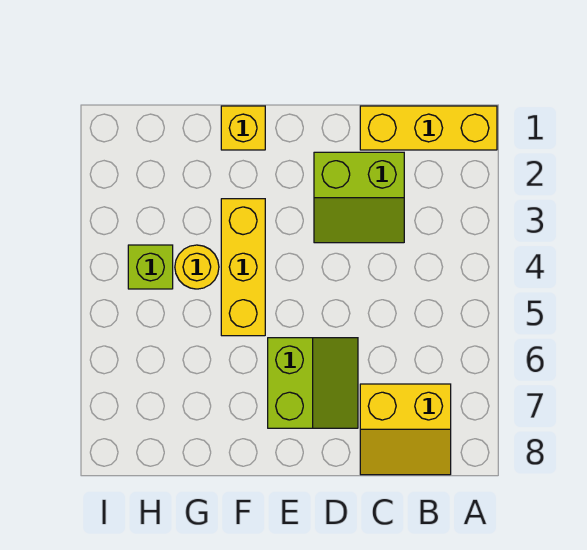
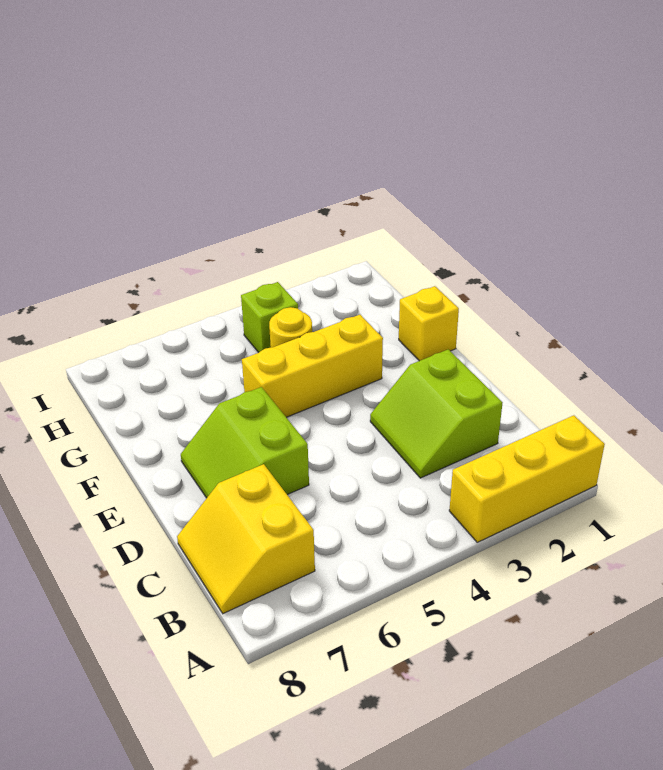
yellow brick A1:C1 level 1 -> yellow brick A1:A3 level 1
lime slope D6:E7 level 1 top E -> lime slope D6:E7 level 1 top 6

